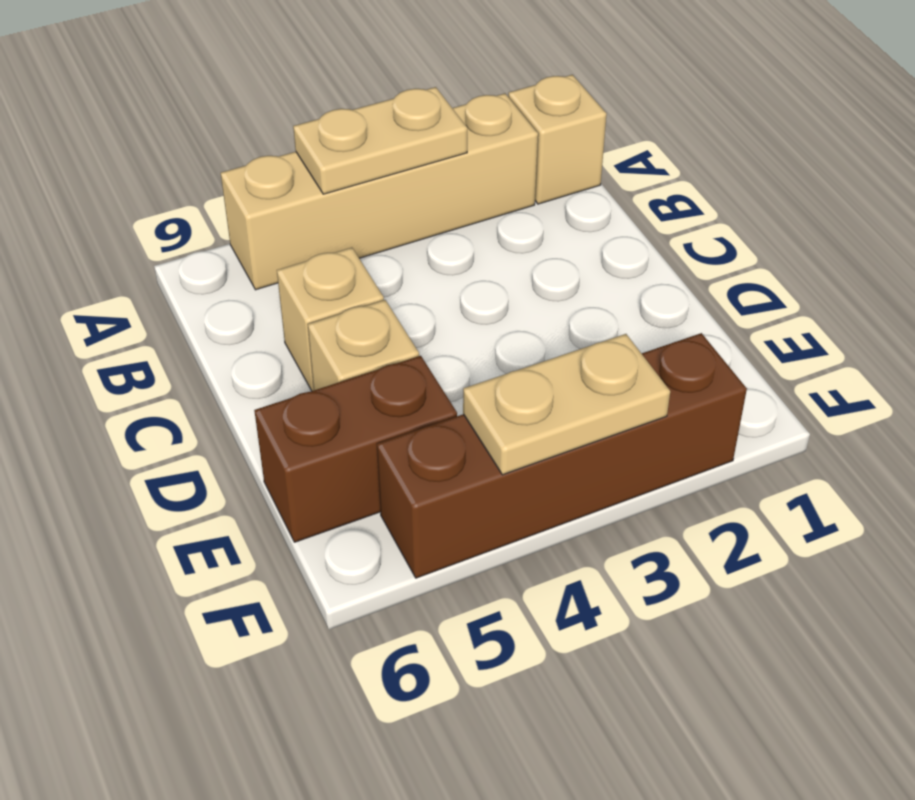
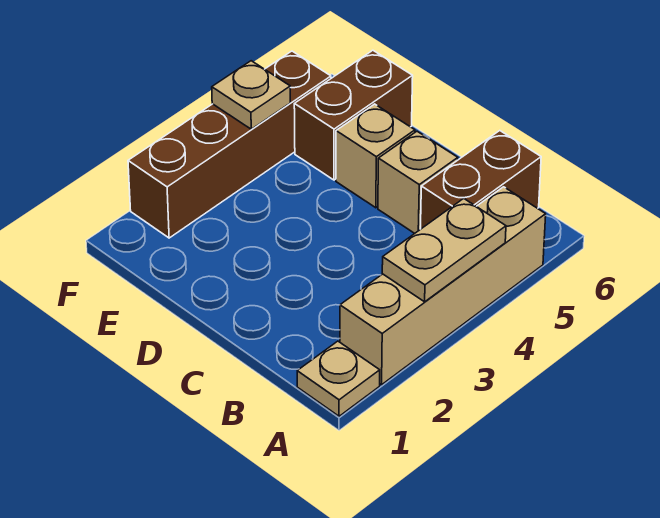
tan brick A1 level 1 -> tan plate A1 level 1
none -> brown brick B5:B6 level 1
tan plate F3:F4 level 2 -> tan plate F4 level 2

